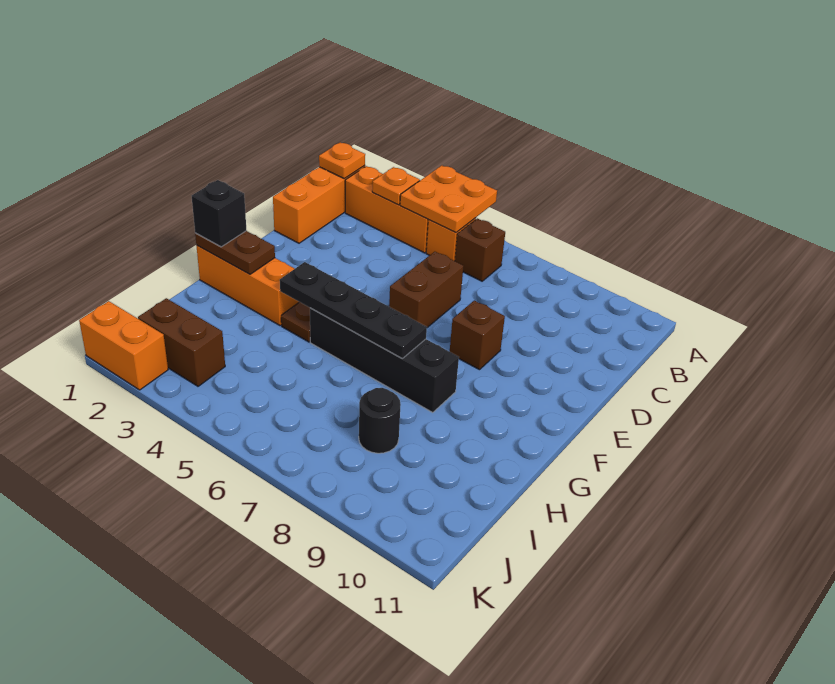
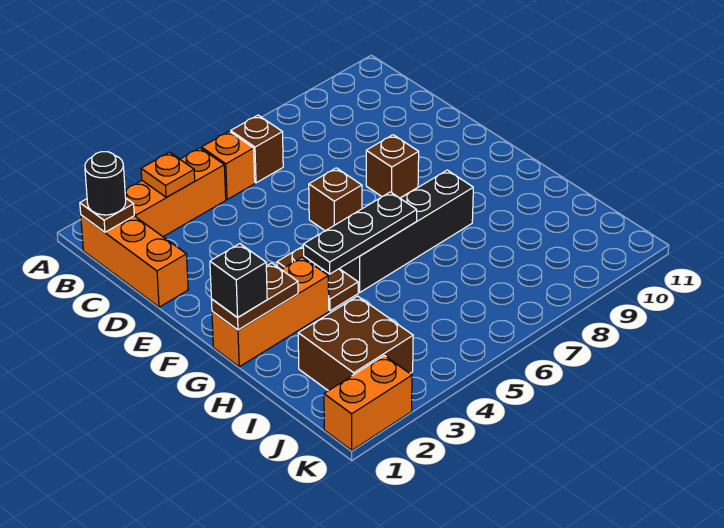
orange plate A4:B5 level 2 -> none
orange plate B1 level 2 -> brown plate B1 level 2
brown brick D6:E6 level 1 -> brown brick E6 level 1
black plate G4:G7 level 2 -> black plate G4:G6 level 2
black round brick I8 level 1 -> black round brick B1 level 3
brown brick J2:J3 level 1 -> brown brick I2:J3 level 1

